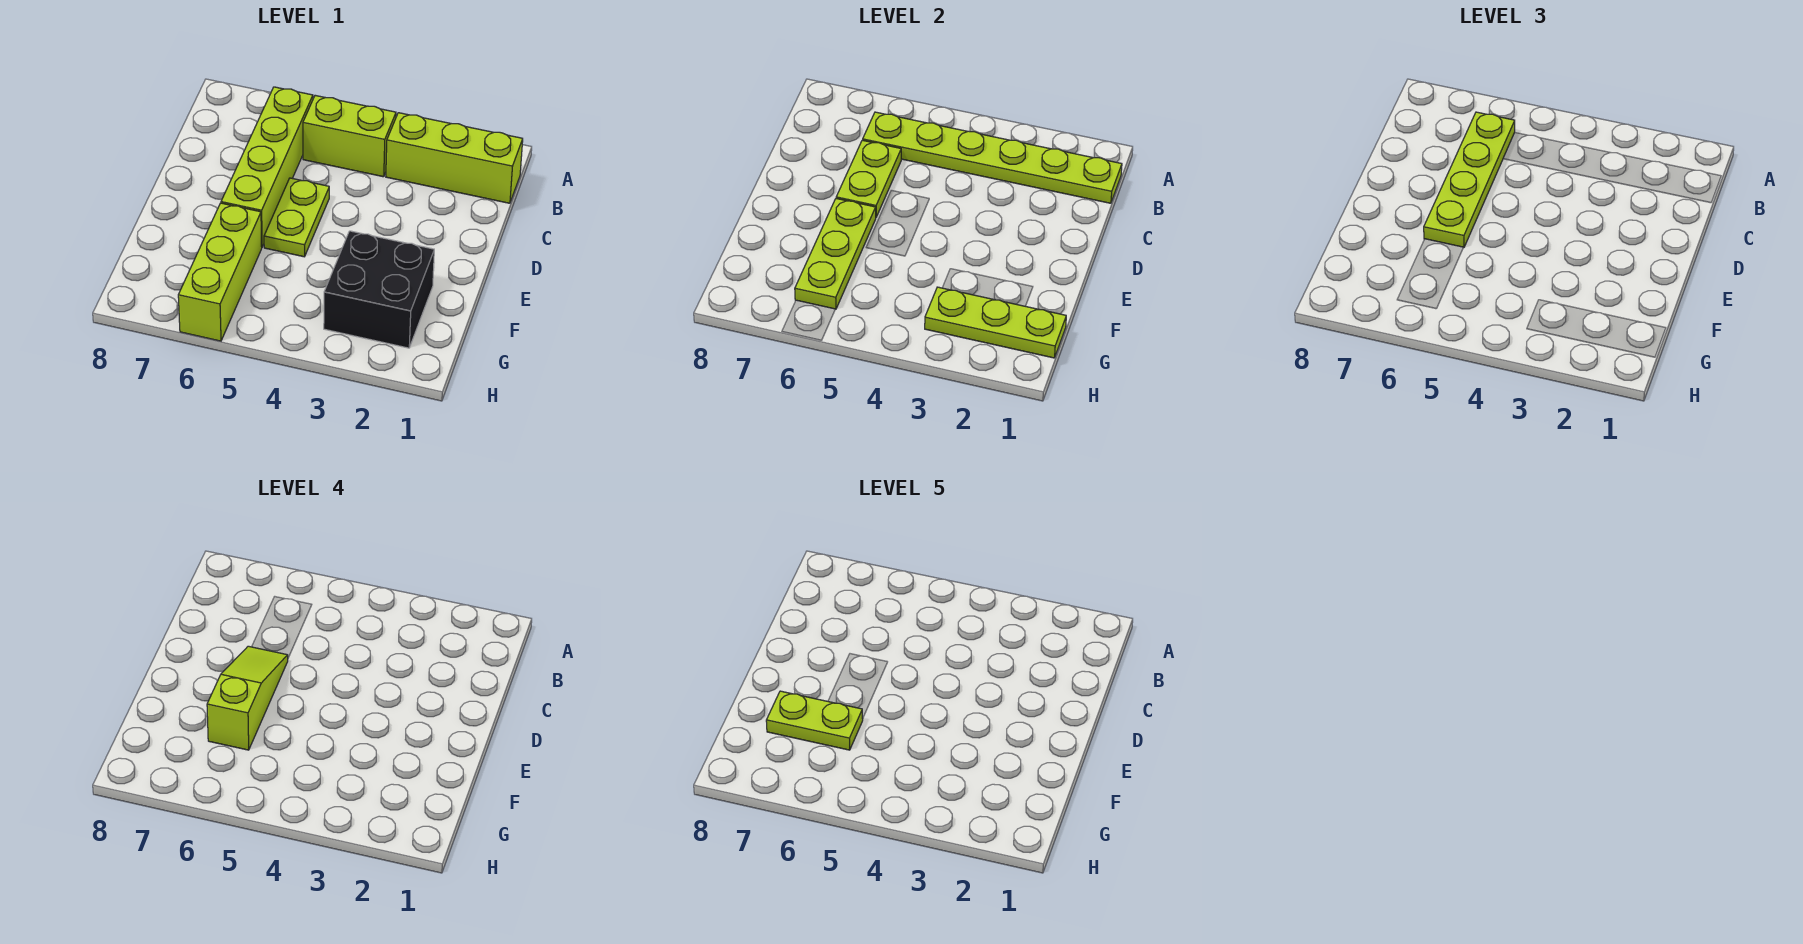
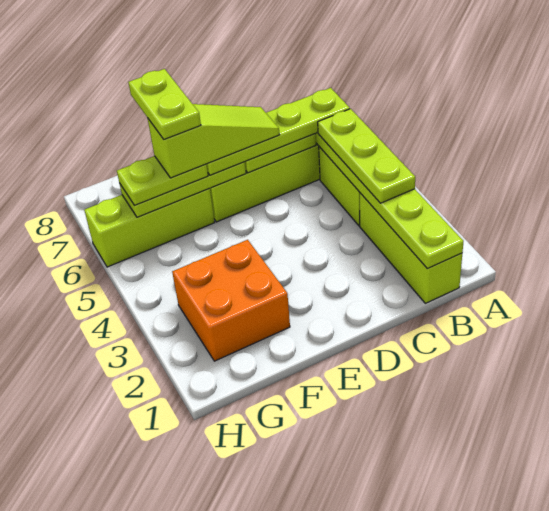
lime plate D5:E5 level 1 -> lime plate F6:G6 level 3
black brick F2:G3 level 1 -> orange brick F2:G3 level 1
lime plate G1:G3 level 2 -> lime plate B3:B5 level 3

